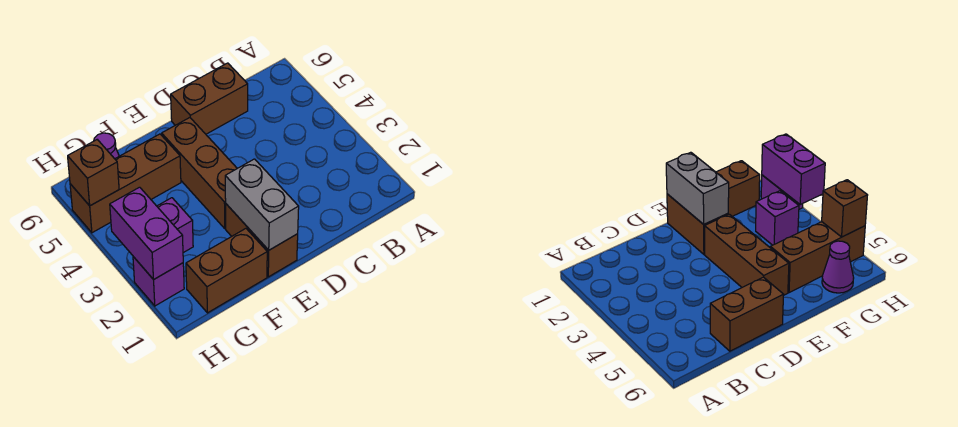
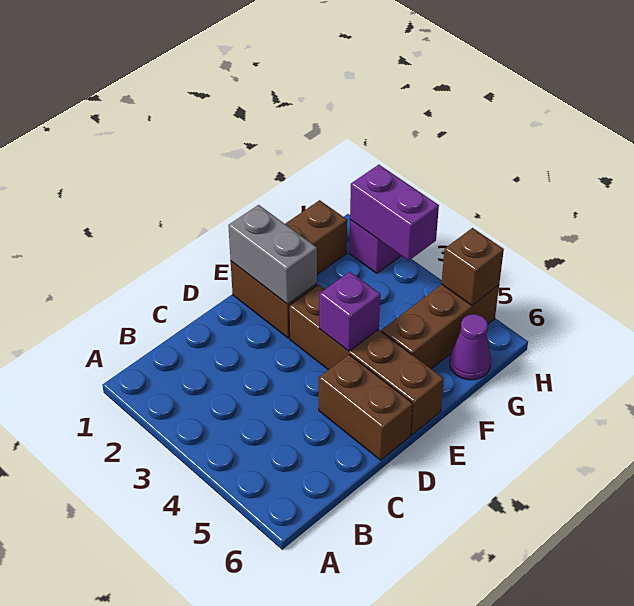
brown brick C6:D6 level 1 -> brown brick D5:D6 level 1
brown brick E3:E5 level 1 -> brown brick E3:E6 level 1
purple brick G3 level 1 -> purple brick E4 level 2

